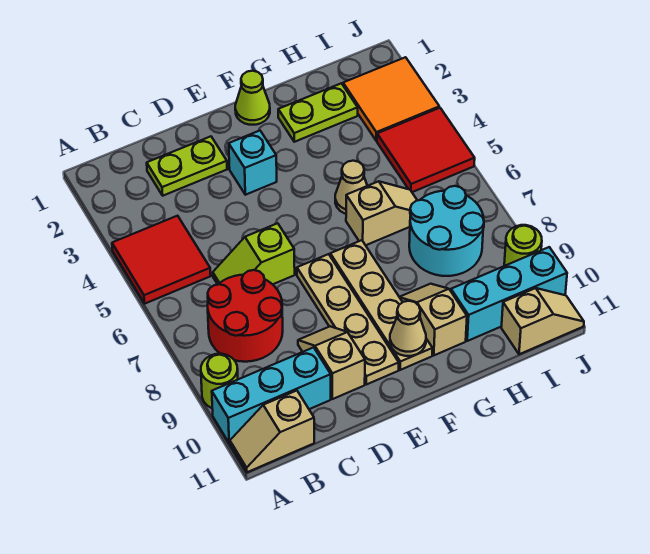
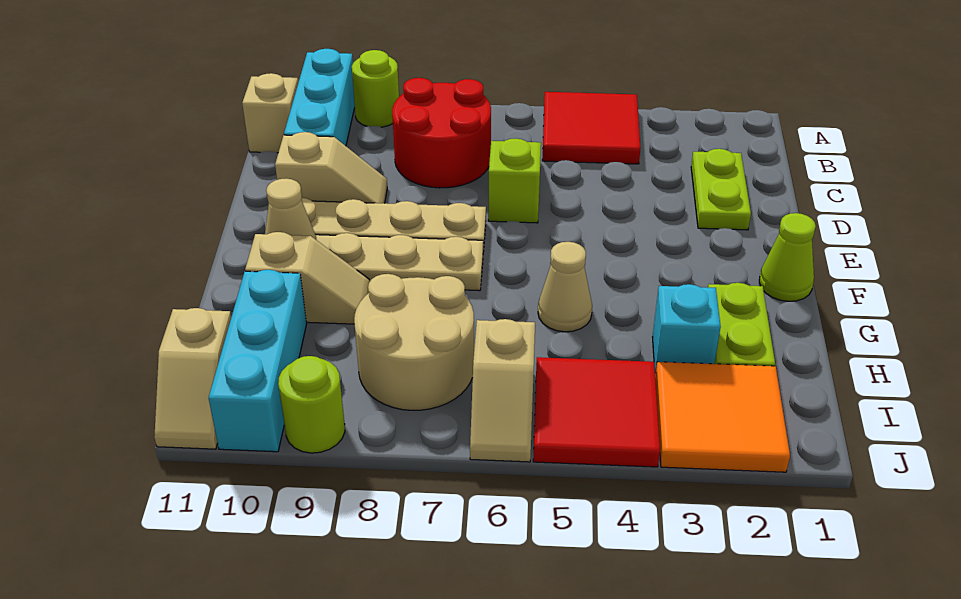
cyan brick E3 level 1 -> cyan brick H3 level 1
tan slope G6:H6 level 1 top G -> tan slope I6:J6 level 1 top I
cyan round brick H7:I8 level 1 -> tan round brick H7:I8 level 1

